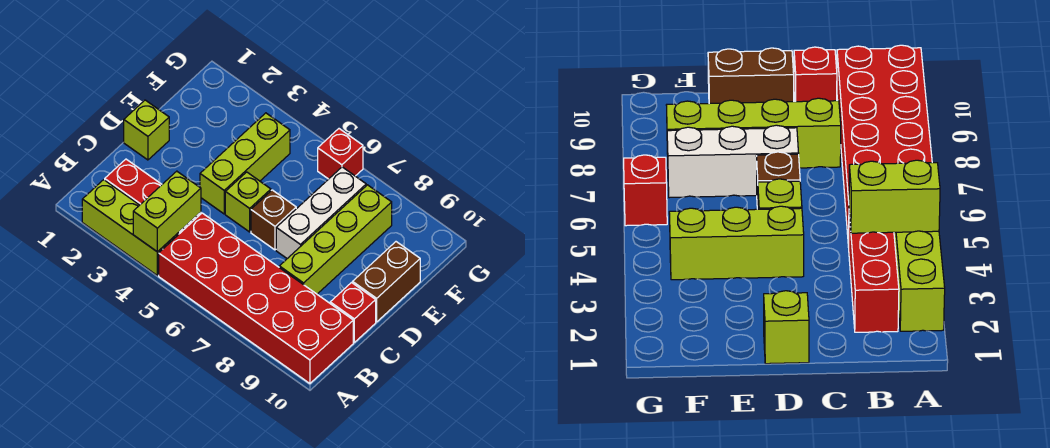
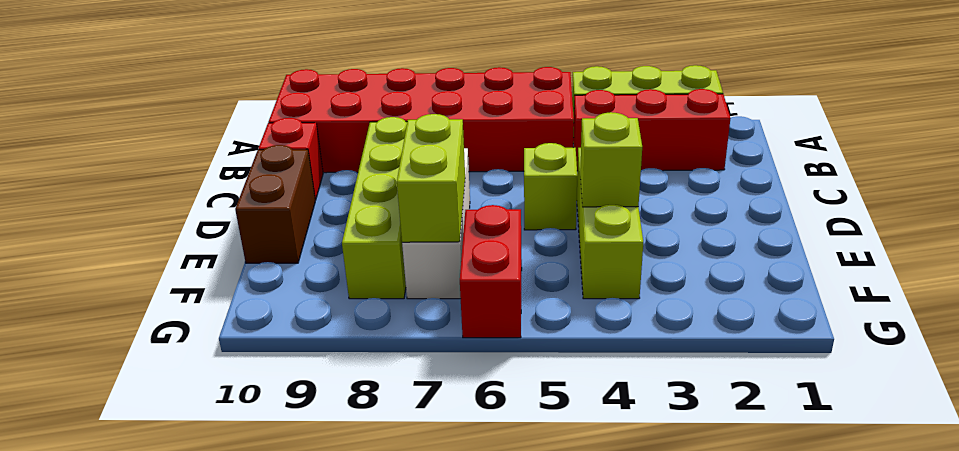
lime brick A4:B4 level 2 -> lime brick E7:F7 level 2
lime brick D1 level 1 -> lime brick E4 level 2
brown brick D6 level 1 -> none
red brick G6 level 1 -> red brick F6:G6 level 1

